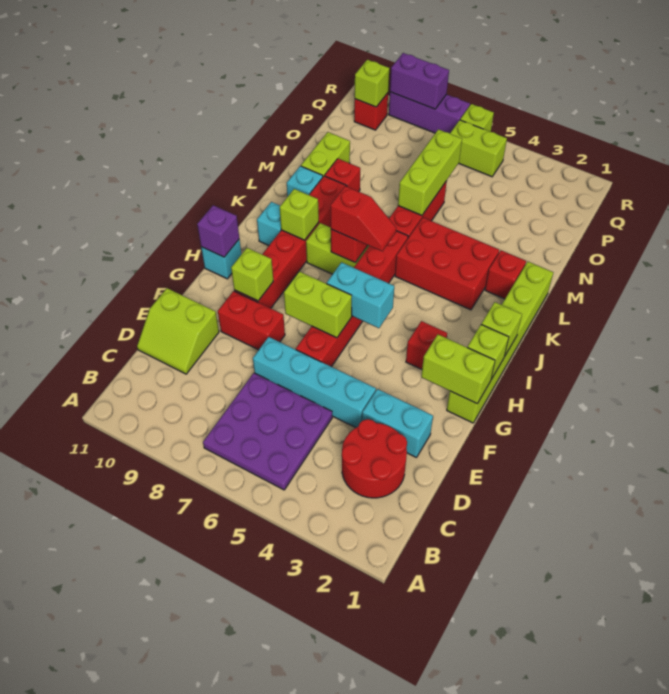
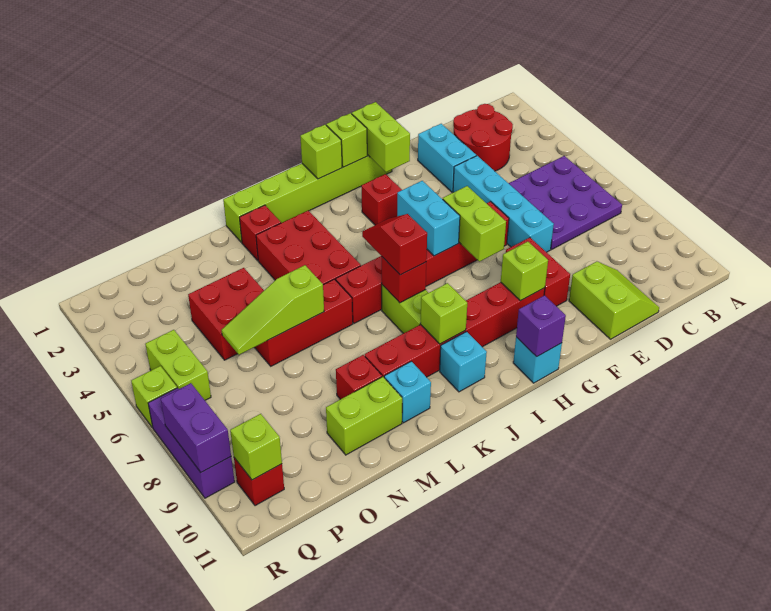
lime brick M6:O6 level 2 -> lime slope M6:O6 level 2 top M
none -> red brick N4:O5 level 1

